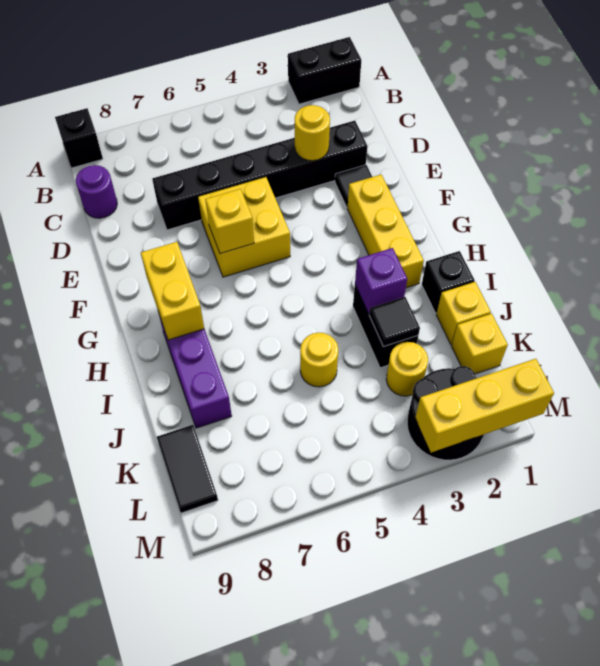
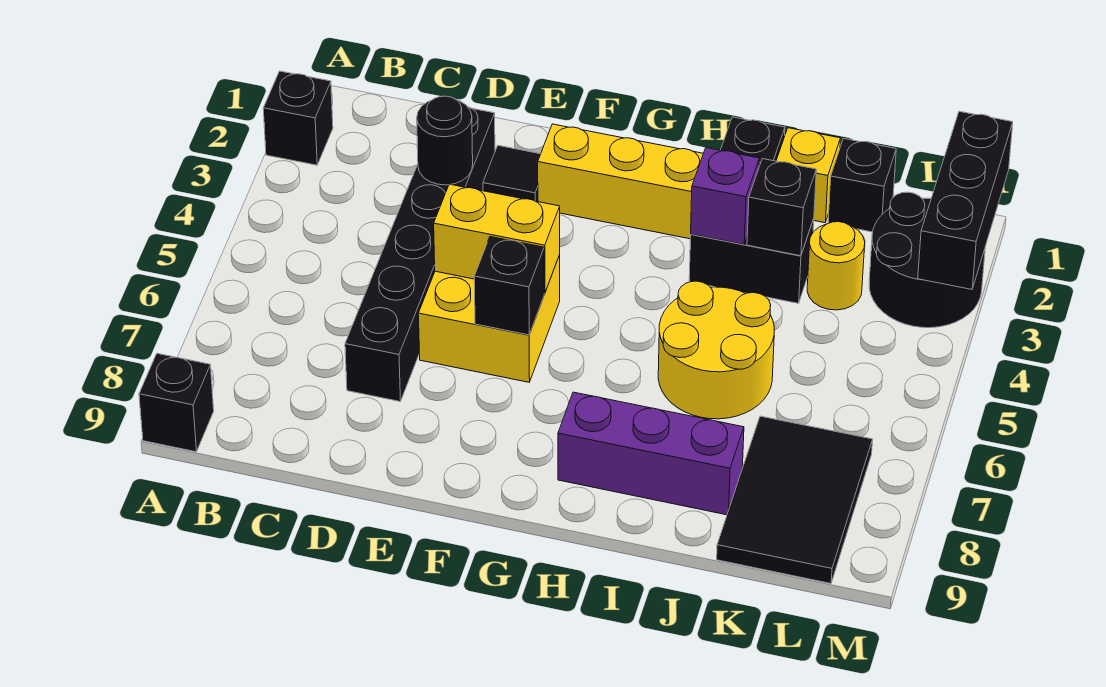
black brick A1:A2 level 1 -> black brick A2 level 1
purple round brick C9 level 1 -> none
yellow round brick D3 level 2 -> black round brick D3 level 2
yellow brick F6 level 2 -> black brick F6 level 2
yellow brick G8:H8 level 2 -> yellow brick E5:F5 level 2
black tile J3 level 2 -> black brick J3 level 2
yellow round brick J5 level 1 -> yellow round brick I5:J6 level 1
yellow brick K1 level 1 -> black brick K1 level 1
black tile K9:L9 level 1 -> black tile K7:L9 level 1
yellow brick M1:M3 level 2 -> black brick M1:M3 level 2

